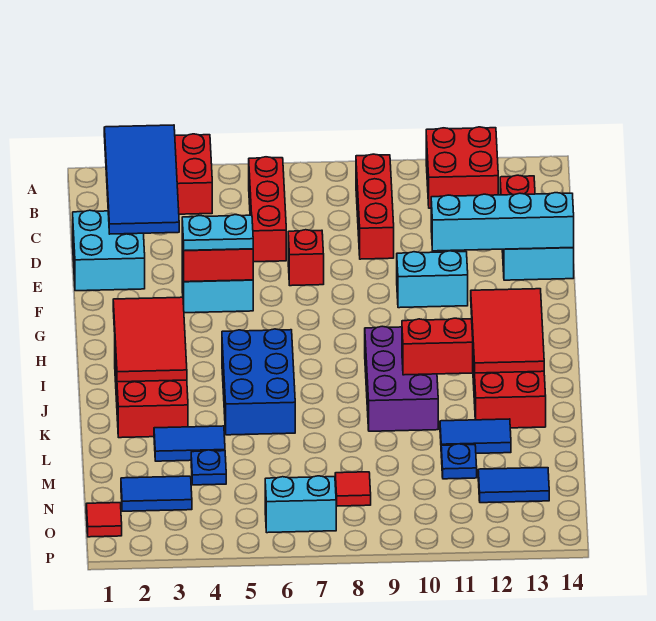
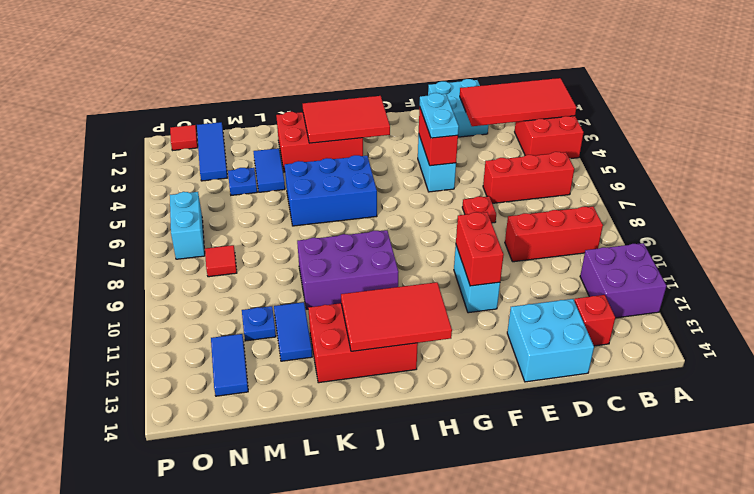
blue tile A2:D3 level 2 -> red tile A2:D3 level 2
red brick A11:B12 level 1 -> purple brick A11:B12 level 1
red brick E7 level 1 -> red plate E7 level 1
cyan brick E11:E14 level 2 -> none
red brick J10:J11 level 2 -> red brick F10:F11 level 2
blue tile N2:N3 level 1 -> blue tile N1:N3 level 1

